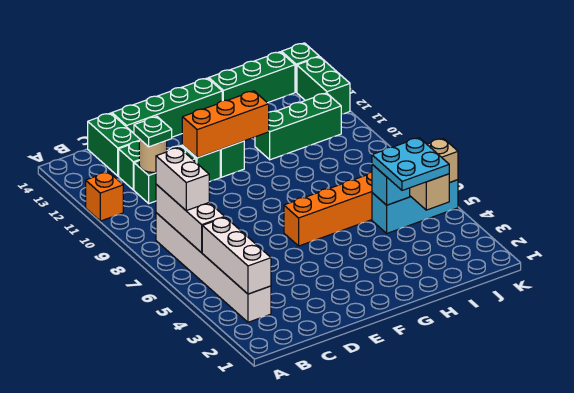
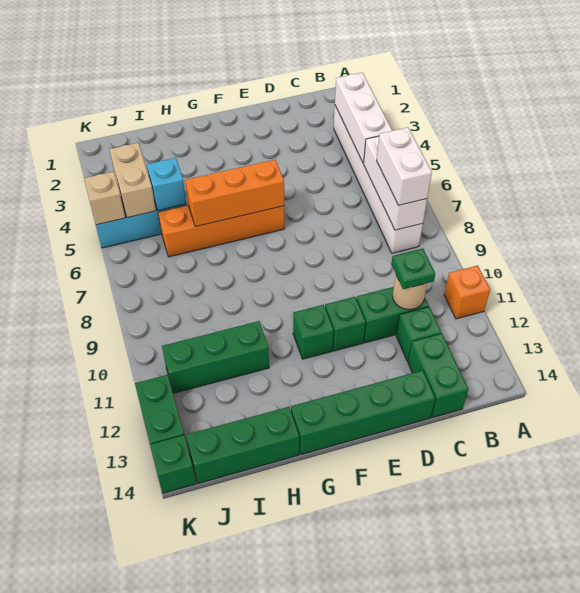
orange brick E11:G11 level 2 -> orange brick F6:H6 level 2
cyan plate I4:J5 level 3 -> none

